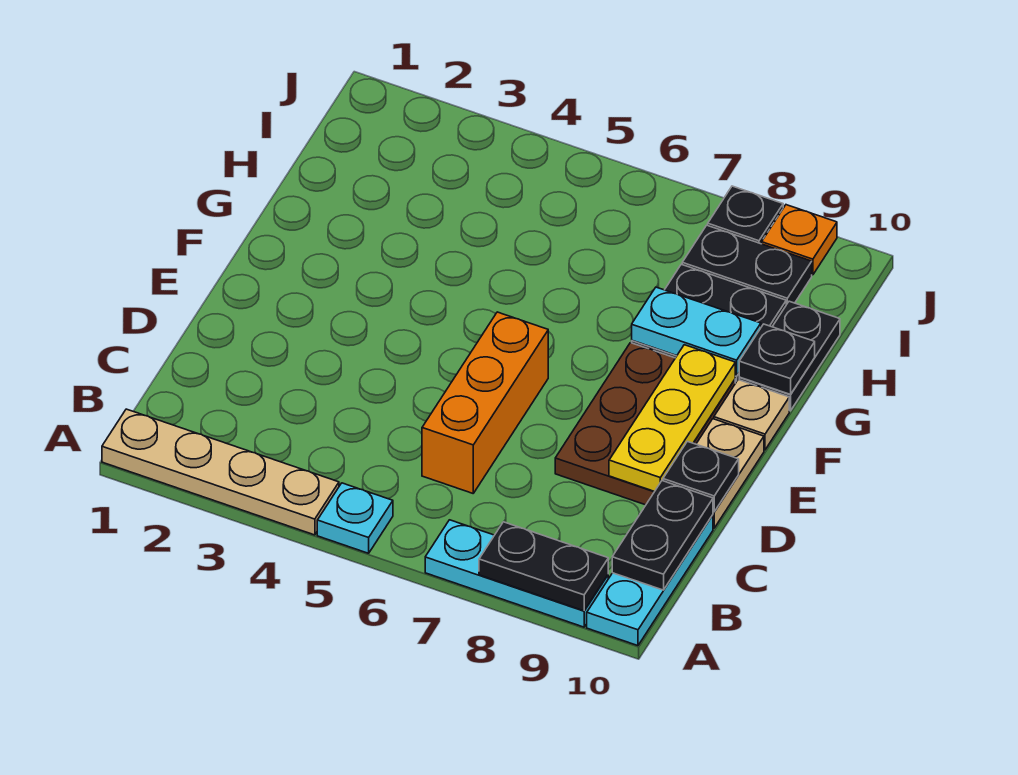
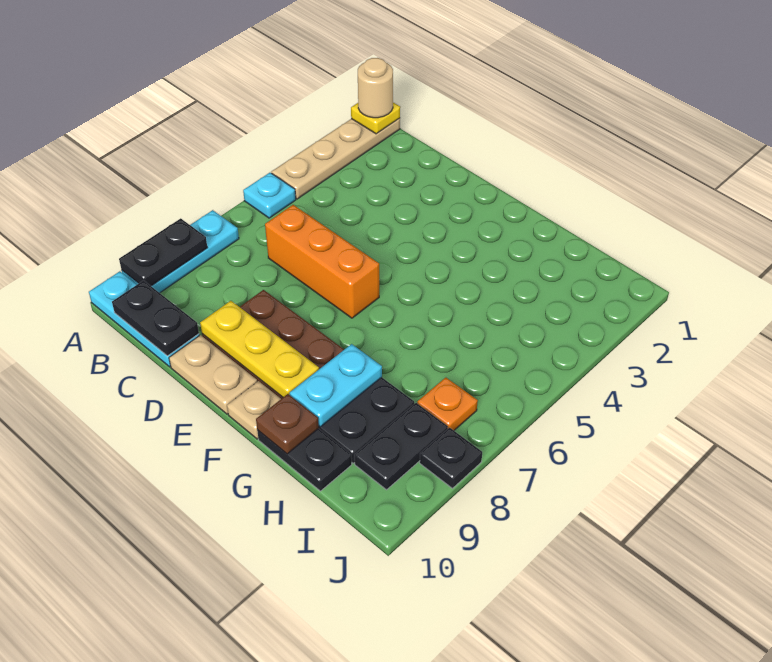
none -> yellow plate A1 level 2
none -> tan round brick A1 level 3
black plate D10 level 2 -> none
black plate G10 level 2 -> brown plate G10 level 2
orange plate J9 level 1 -> orange plate I7 level 1

